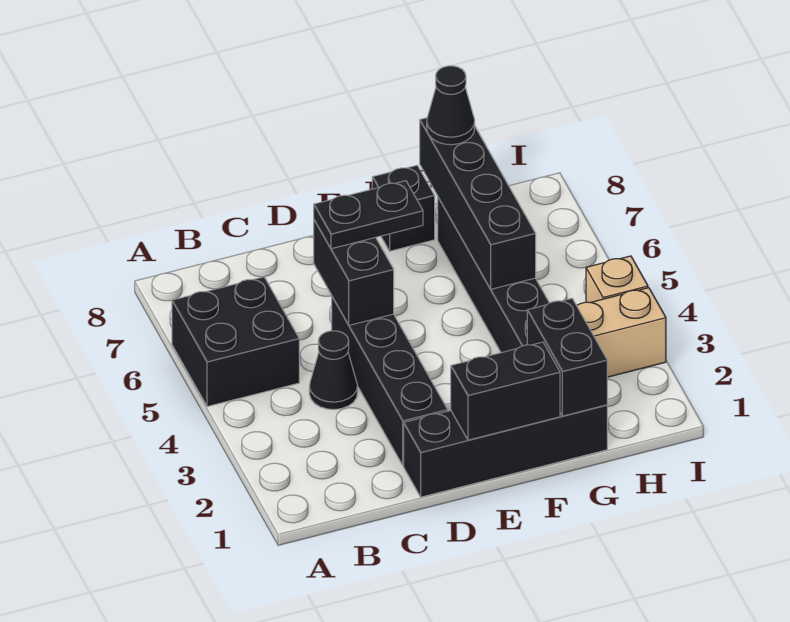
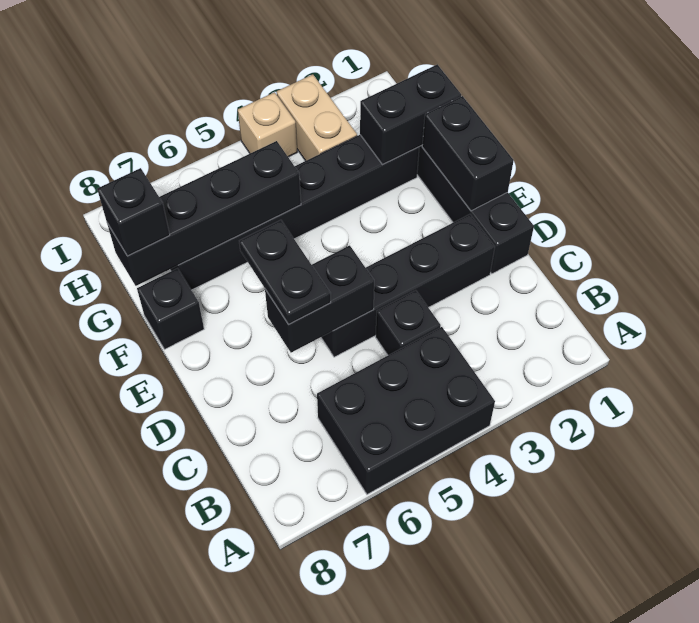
black brick A5:B6 level 1 -> black brick A4:B6 level 1
black cone C4 level 1 -> black brick C4 level 1
black cone G8 level 3 -> black brick G8 level 3

